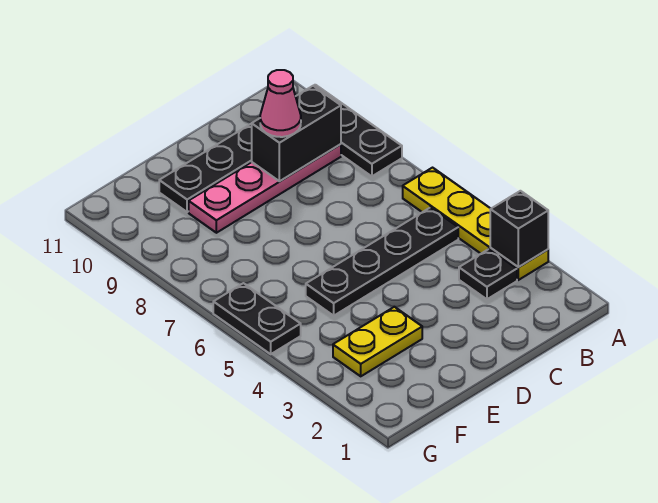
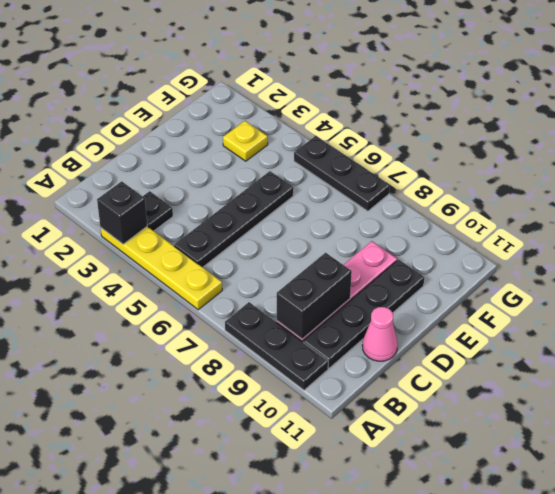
pink cone C9 level 3 -> pink cone C11 level 1
yellow plate E3:F3 level 1 -> yellow plate F3 level 1
black plate G5:G6 level 1 -> black plate G5:G7 level 1

